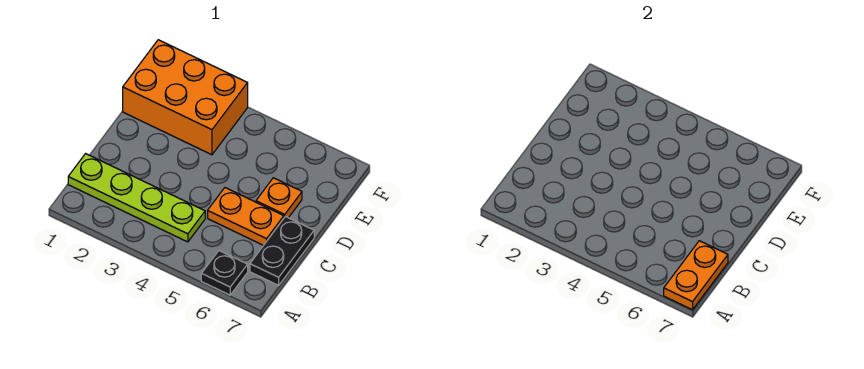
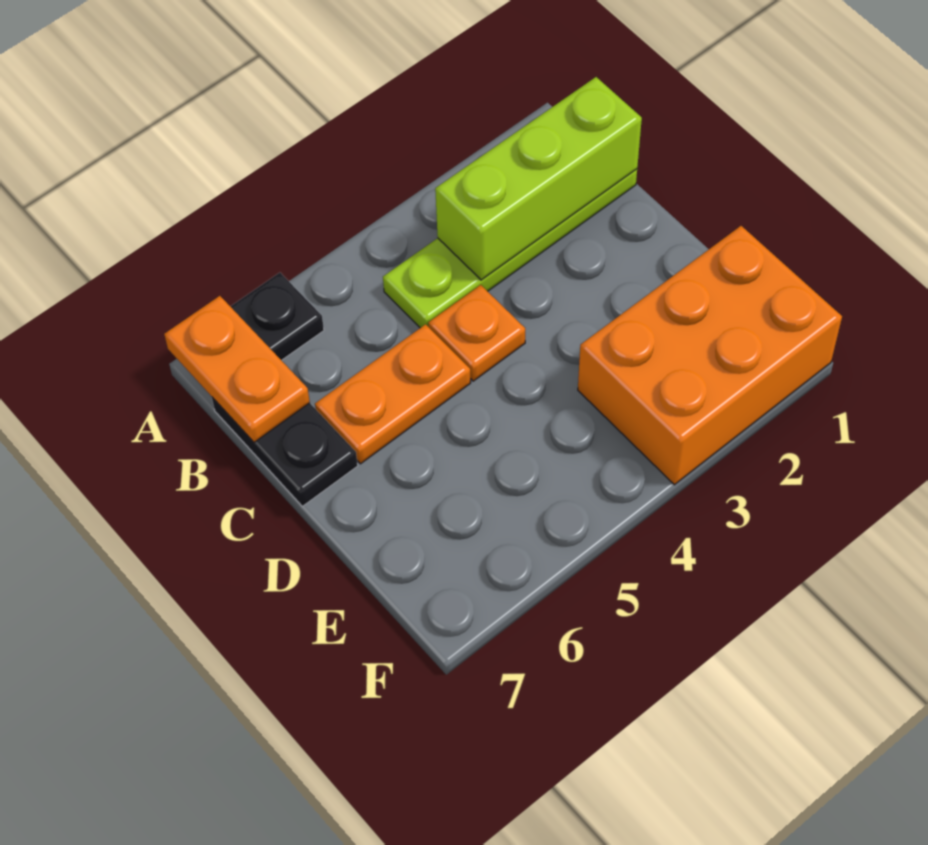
none -> lime brick B1:B3 level 2
orange plate D6 level 1 -> orange plate C4 level 1

